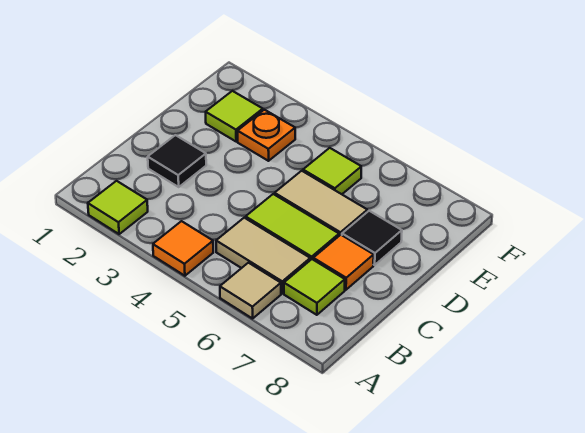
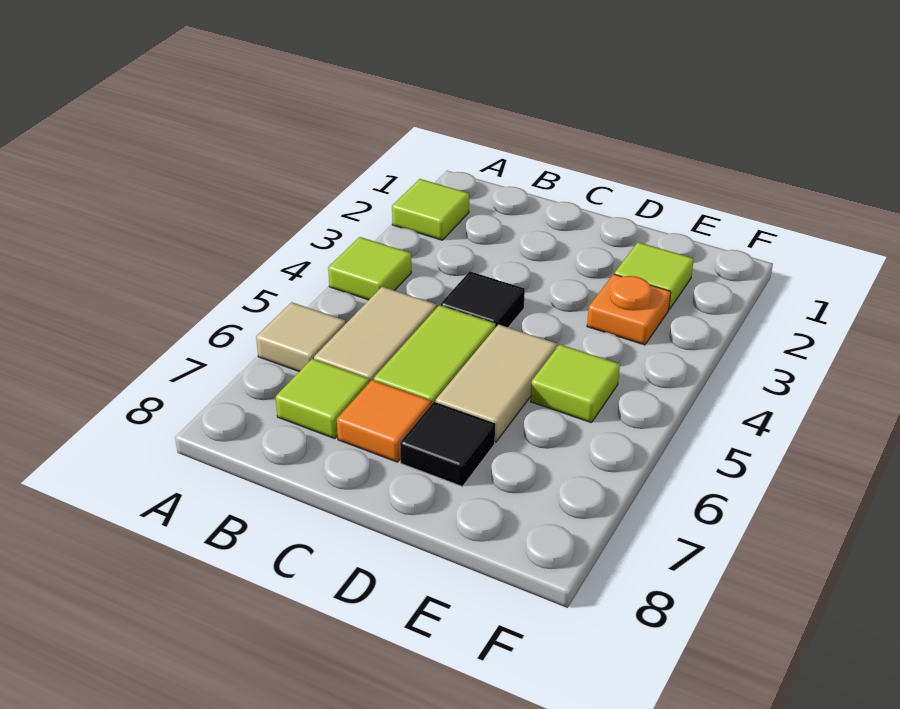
orange tile A4 level 1 -> lime tile A4 level 1
black tile C2 level 1 -> black tile C4 level 1

